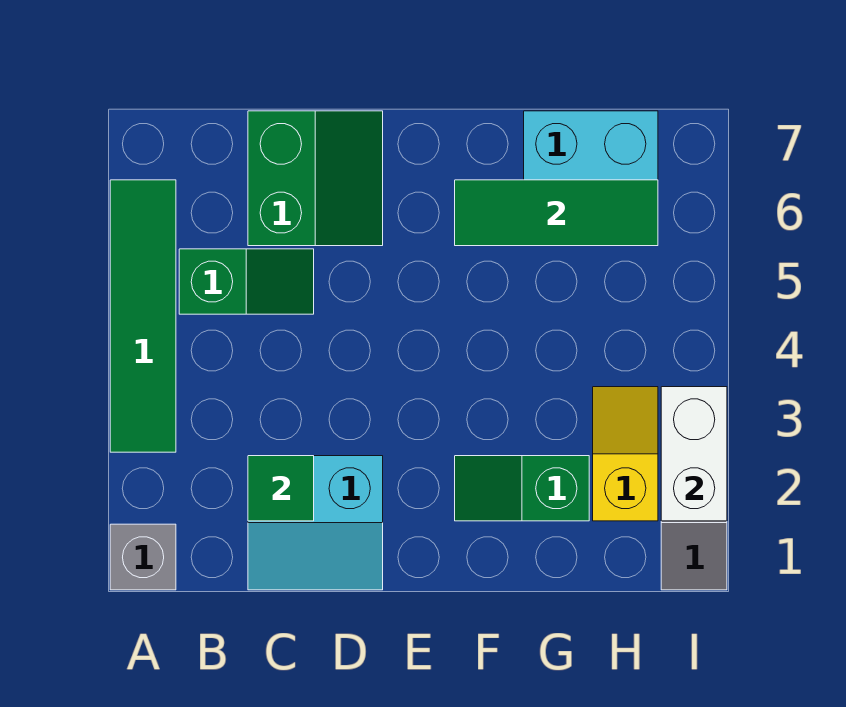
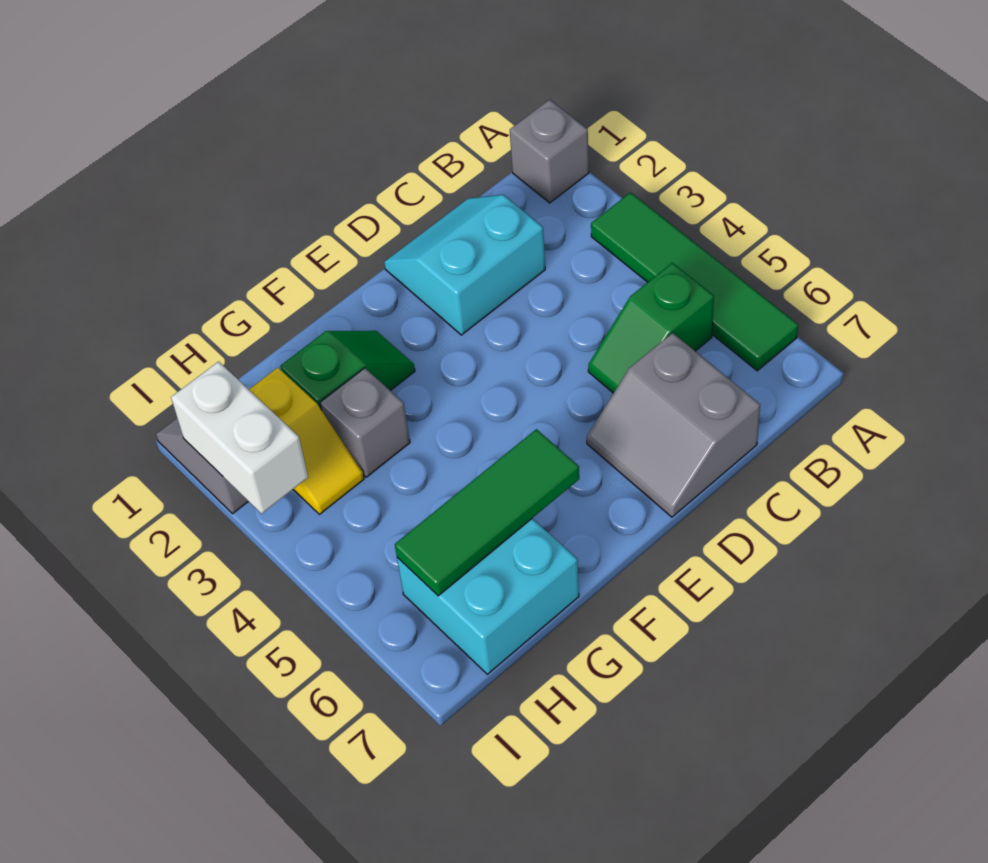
green tile C2 level 2 -> none
green slope C6:D7 level 1 top C -> grey slope C6:D7 level 1 top C
none -> grey brick G3 level 1

